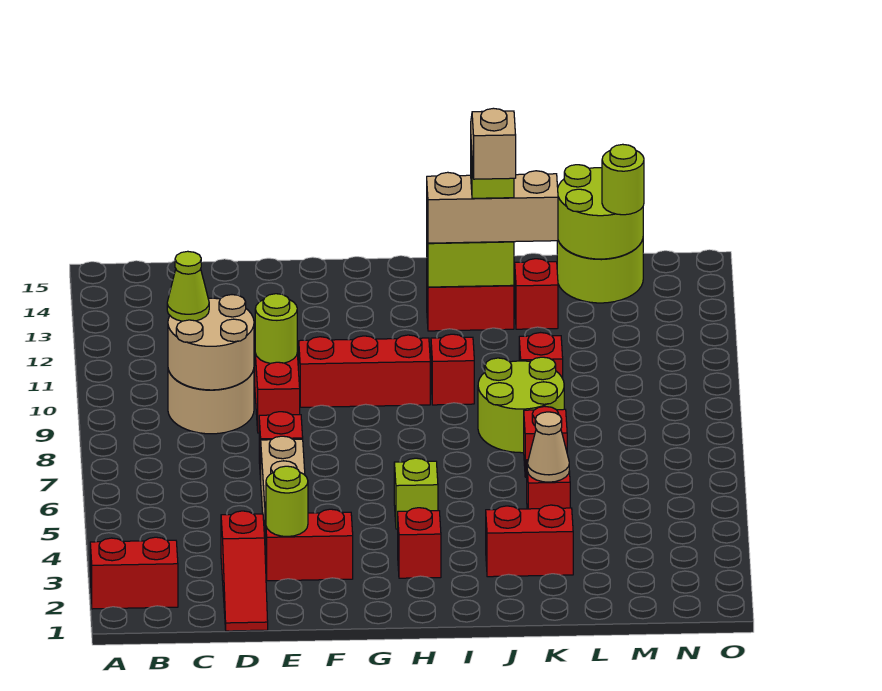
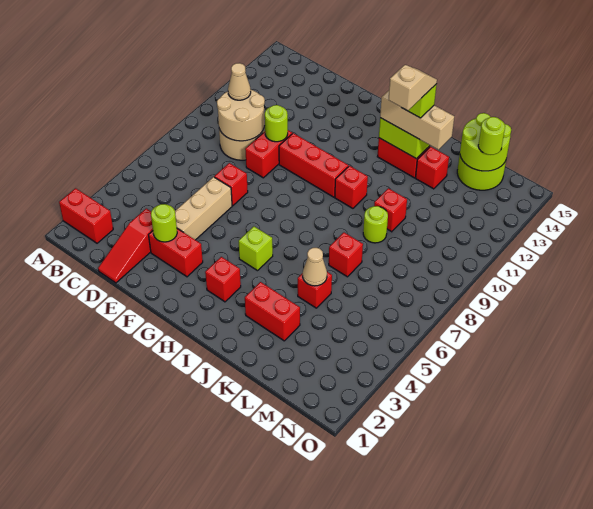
lime cone C10 level 3 -> tan cone C10 level 3
lime round brick J8:K9 level 1 -> lime round brick K9 level 1

